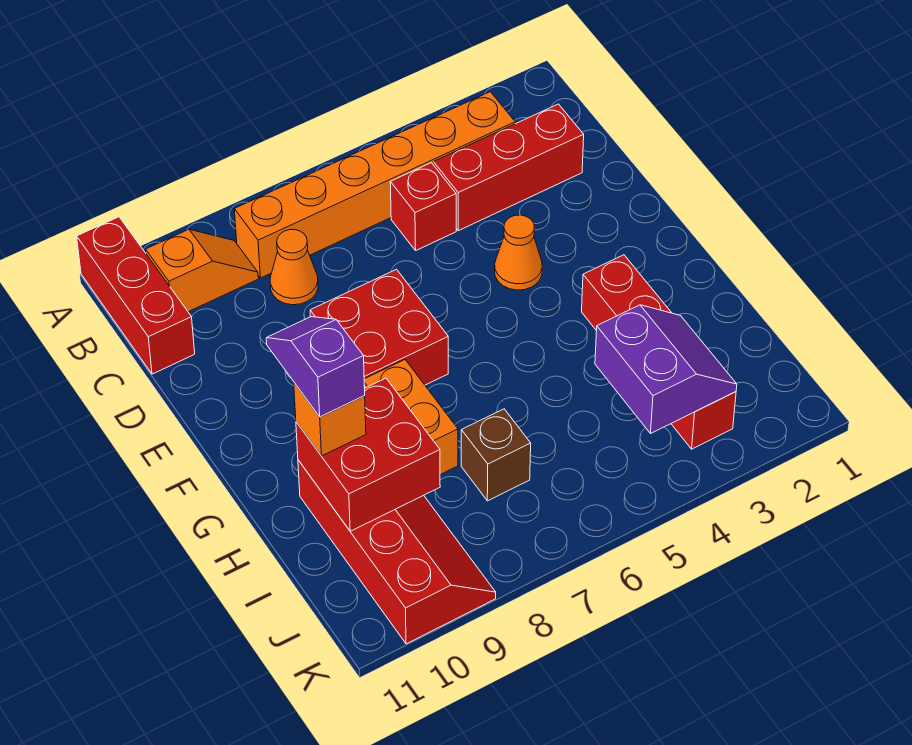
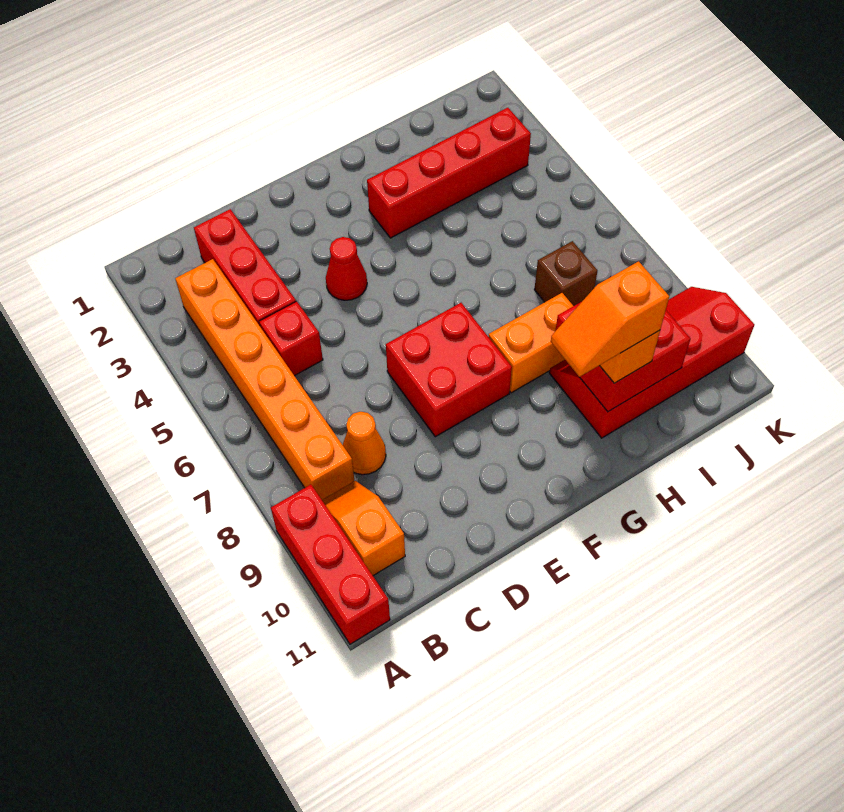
red brick A11:C11 level 1 -> red brick A9:A11 level 1
orange cone E4 level 1 -> red cone E4 level 1
purple slope G10:H10 level 4 top H -> orange slope G10:H10 level 4 top H
purple slope I3:J4 level 2 top 4 -> none

